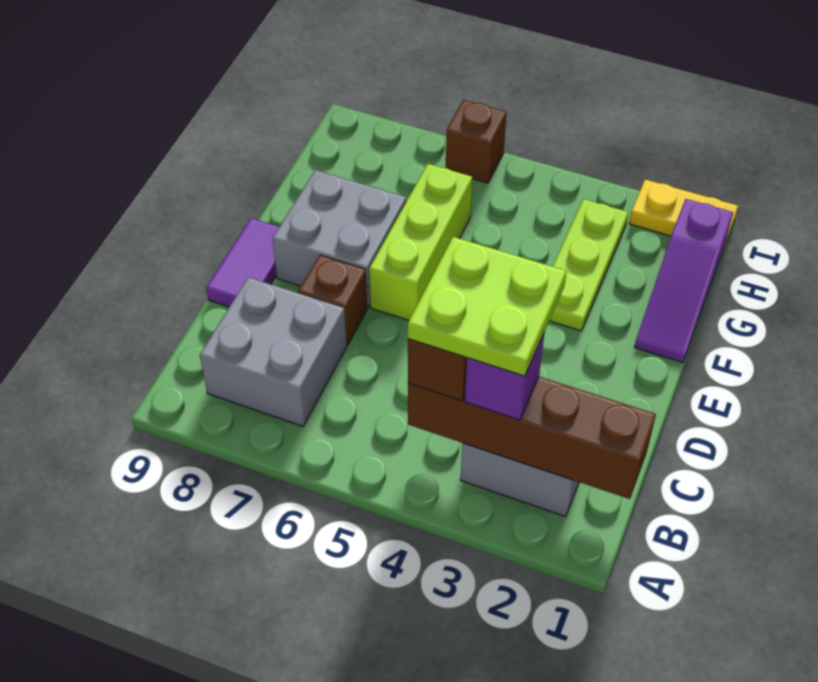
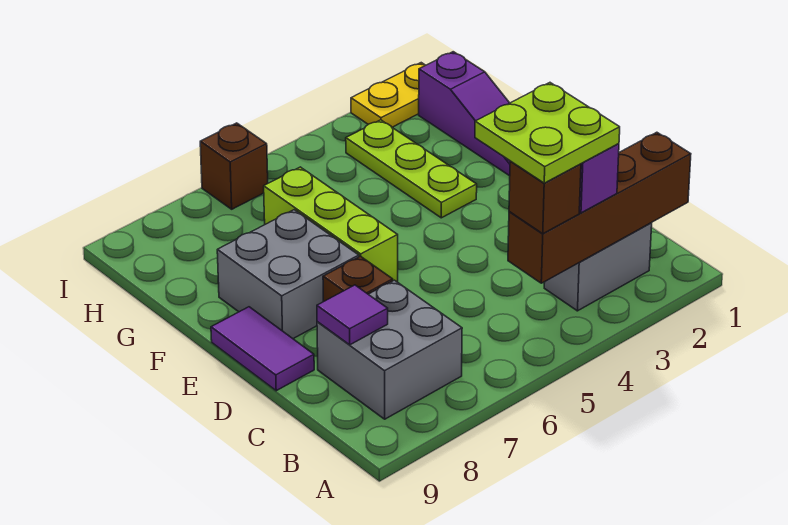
none -> purple tile C8 level 2

